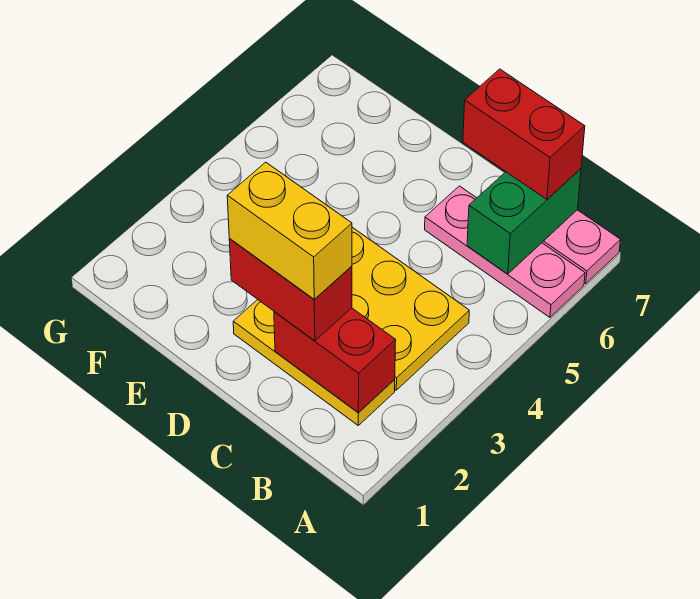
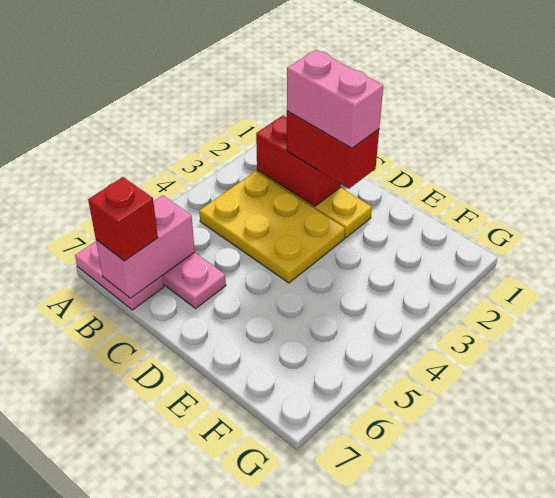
green brick B6:B7 level 2 -> pink brick B6:B7 level 2
red brick B7:C7 level 3 -> red brick B7 level 3
yellow brick C2:D2 level 4 -> pink brick C2:D2 level 4

